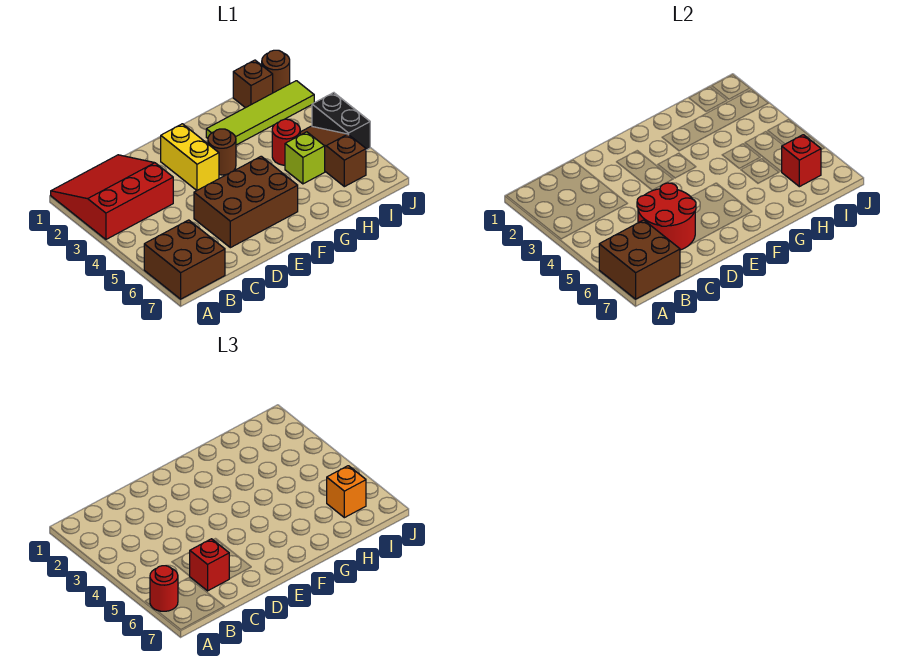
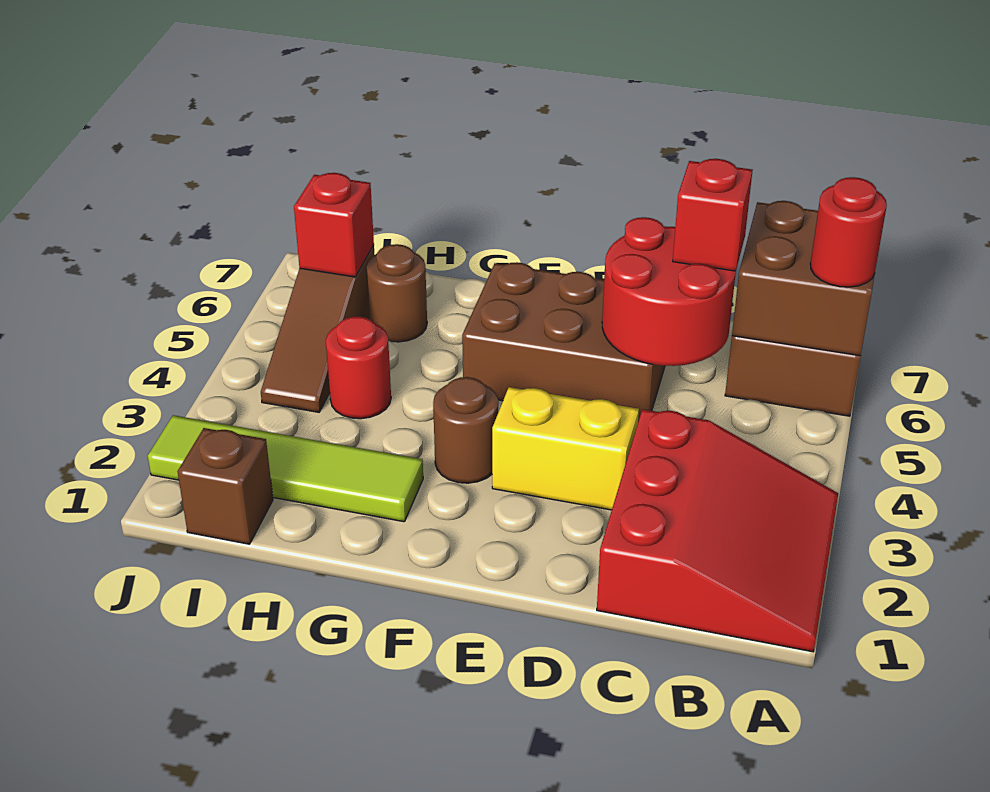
red slope A1:C3 level 1 top 3 -> red slope A1:C3 level 1 top C
yellow brick E2:E3 level 1 -> yellow brick D3:E3 level 1
lime brick H5 level 1 -> none
orange brick I6 level 3 -> none
brown round brick J1 level 1 -> brown round brick H6 level 1
black brick J4:J5 level 1 -> none

